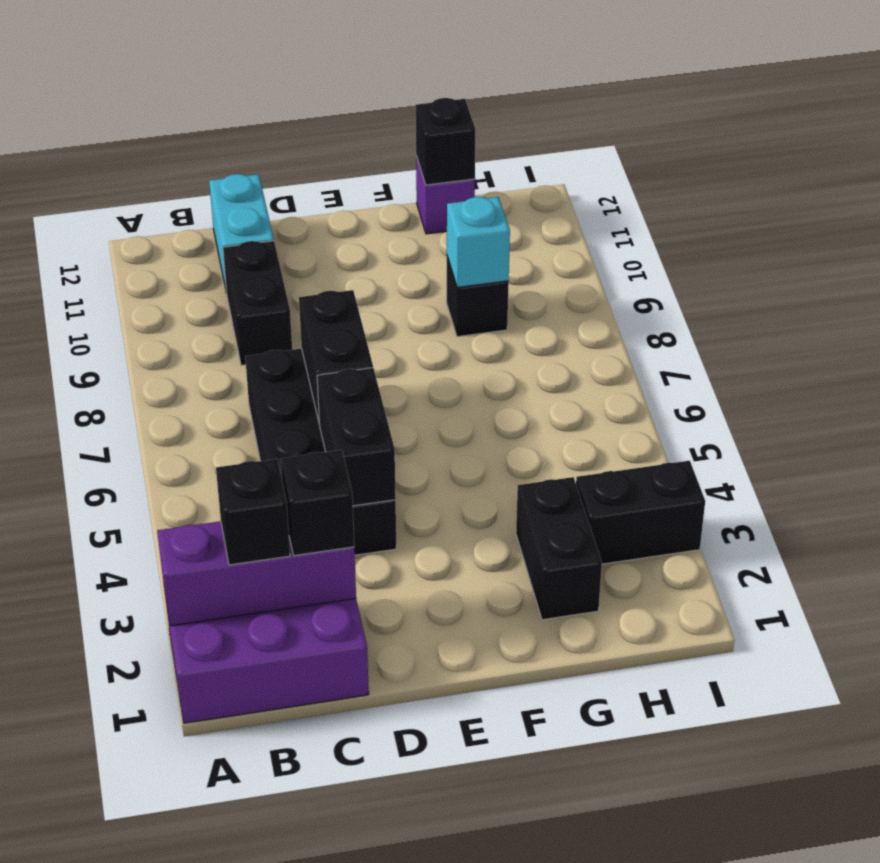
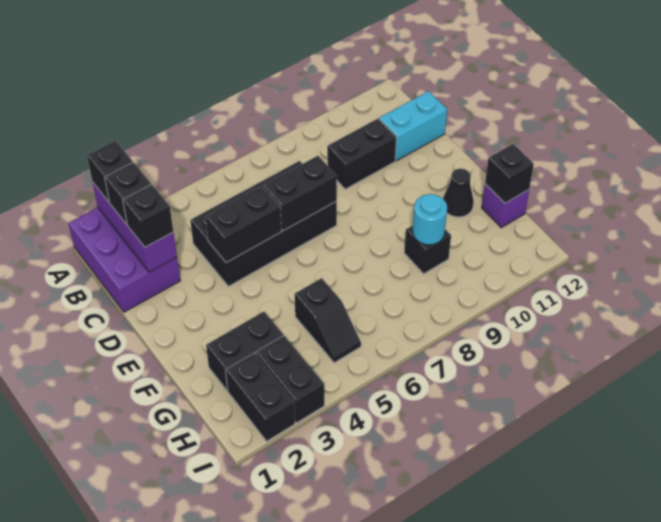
none -> black brick A2 level 3
none -> black cone F11 level 1
none -> black slope G5:H5 level 1 top G
cyan brick G9 level 2 -> cyan round brick G9 level 2
none -> black brick H2:I2 level 1

